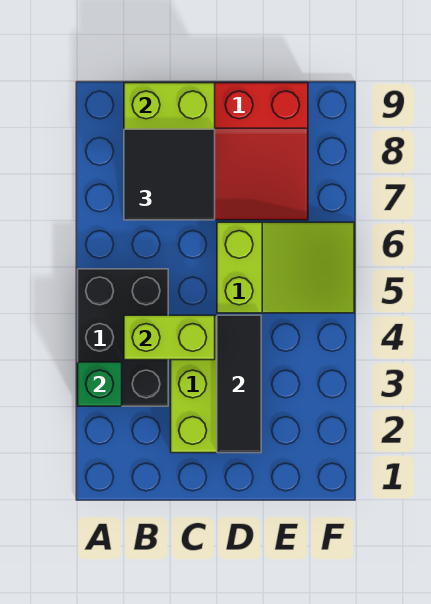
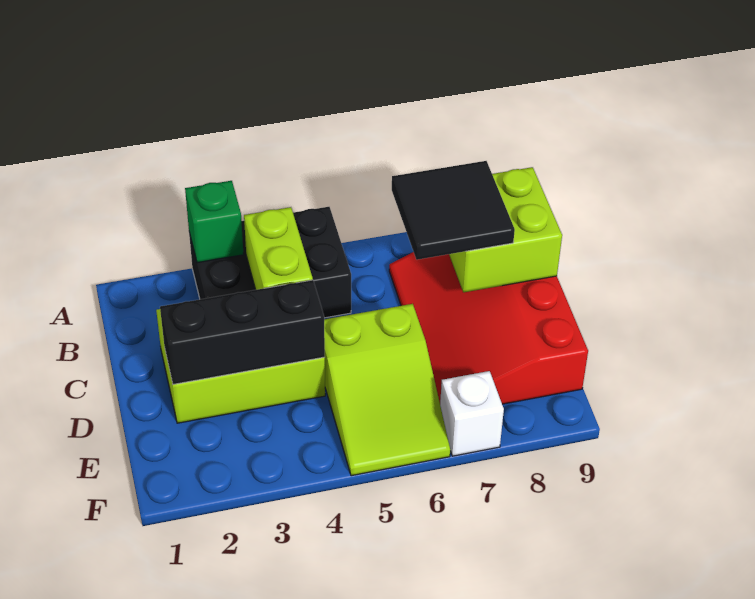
black tile D2:D4 level 2 -> black brick D2:D4 level 2
none -> white brick F7 level 1

